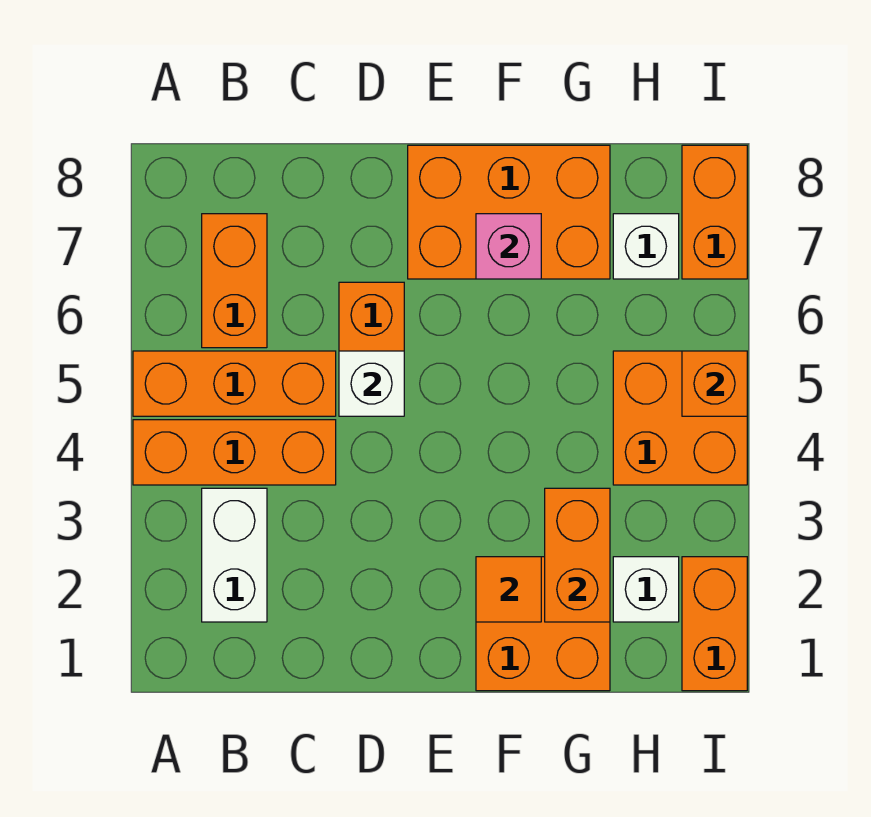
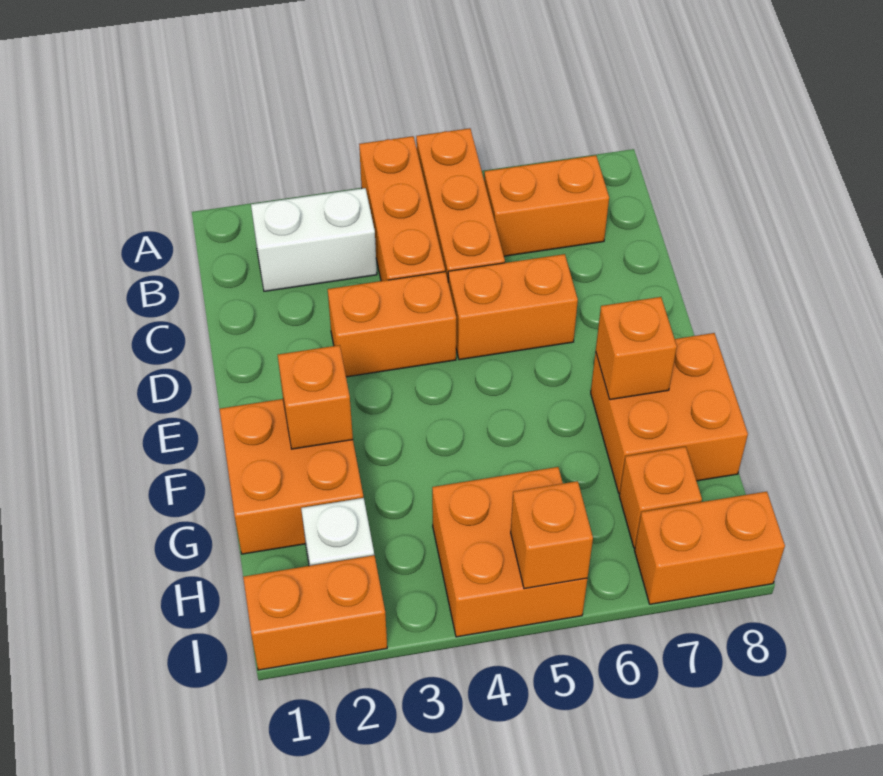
white brick D5 level 2 -> none
orange brick E7:G8 level 1 -> orange brick F7:G8 level 1
orange tile F2 level 2 -> orange brick F2 level 2
pink brick F7 level 2 -> orange brick F7 level 2
orange brick G2:G3 level 2 -> orange brick D3:D4 level 1
white brick H7 level 1 -> orange brick H7 level 1

